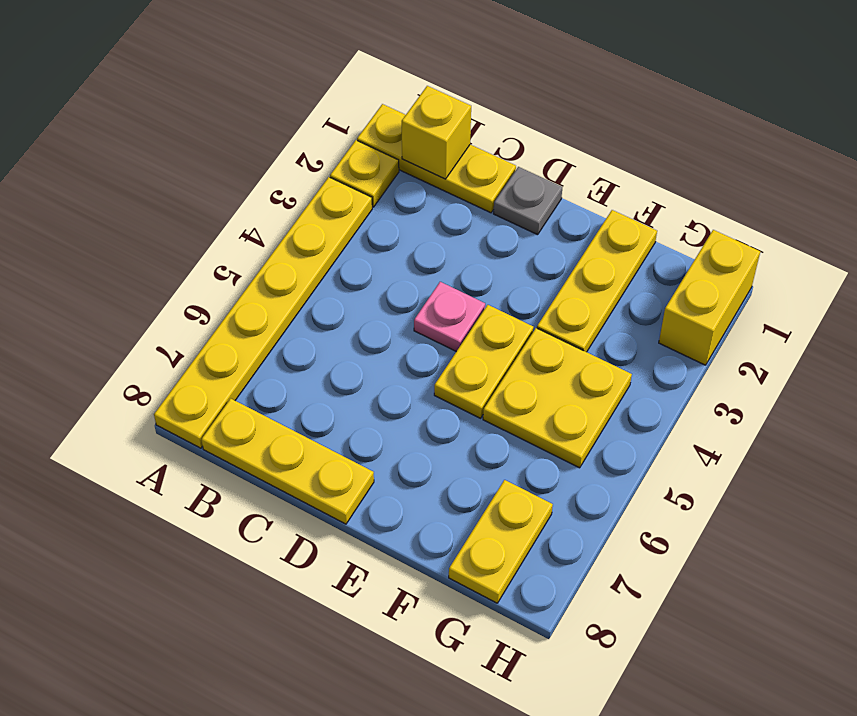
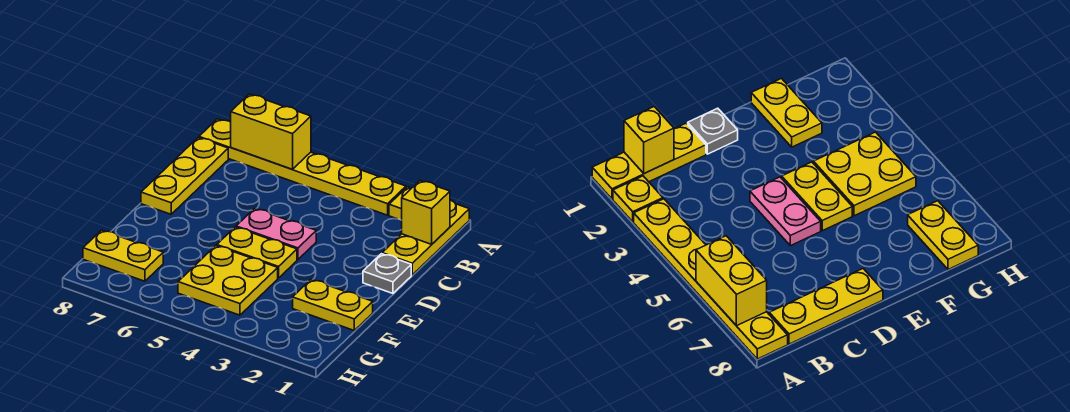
pink plate D4 level 1 -> pink plate D4:D5 level 1
yellow plate F1:F3 level 1 -> yellow plate F1:F2 level 1
yellow brick H1:H2 level 1 -> yellow brick A6:A7 level 2

